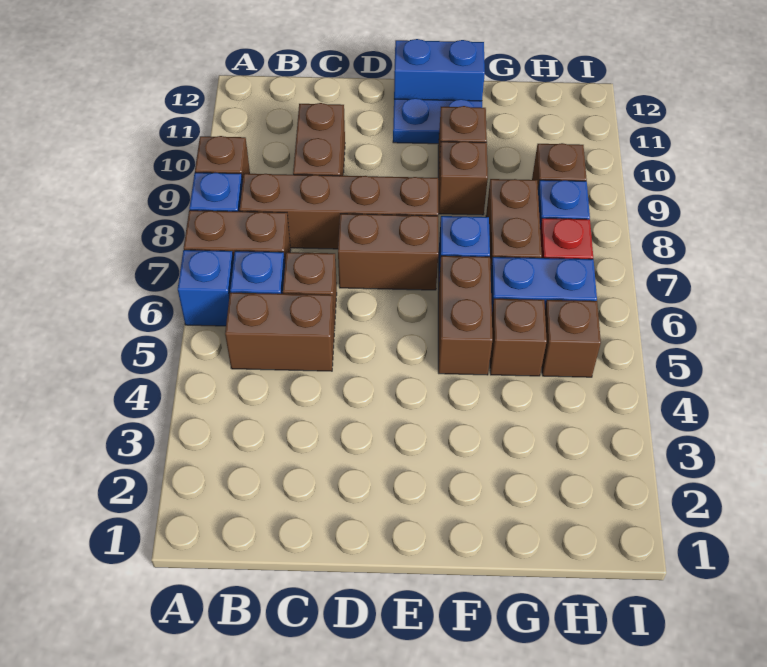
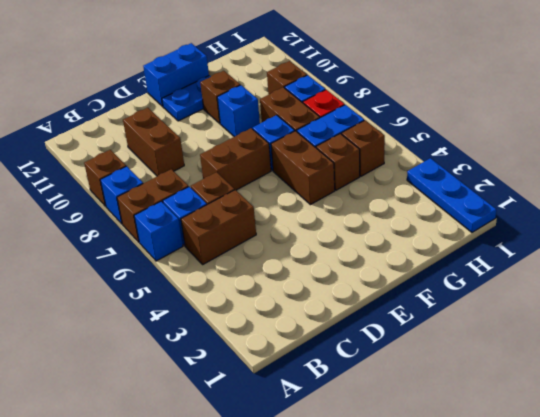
brown brick B8:E8 level 1 -> none
brown brick F9 level 1 -> blue brick F9 level 1
none -> blue plate I1:I3 level 1

